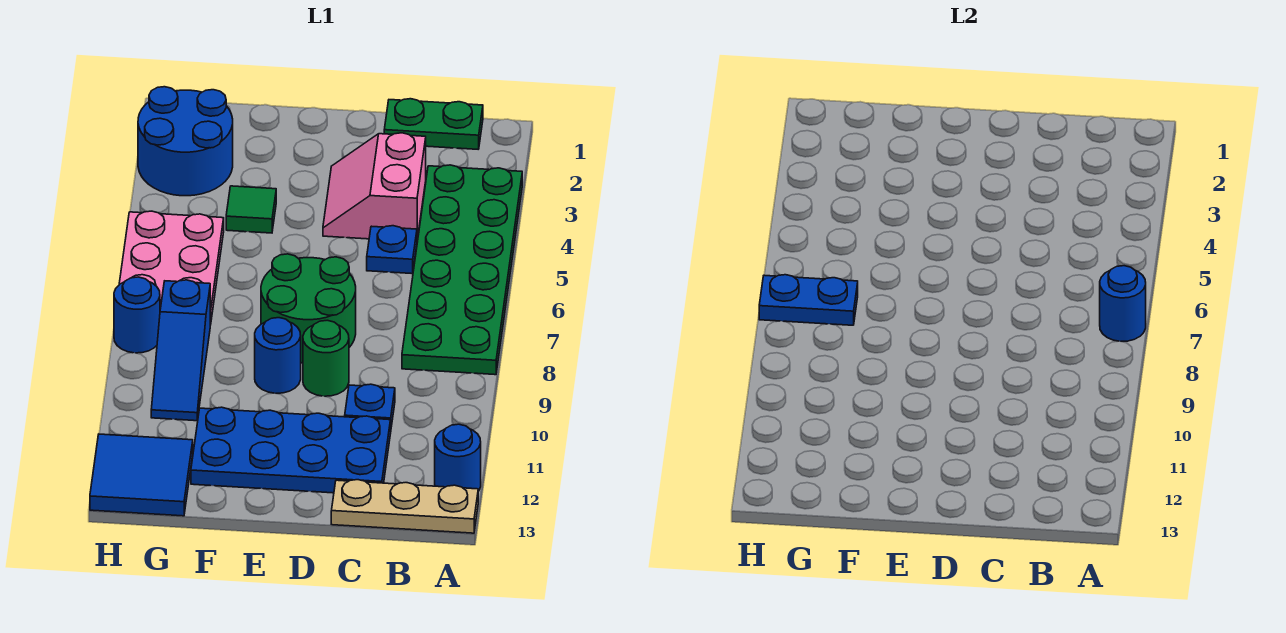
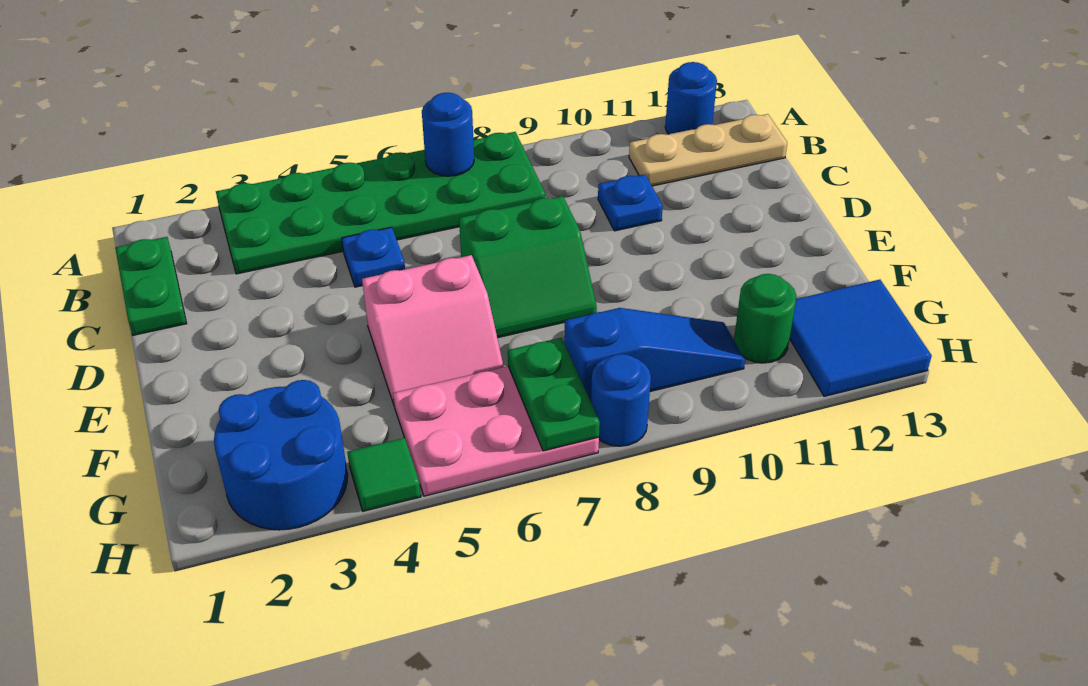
tan plate A13:C13 level 1 -> tan plate B11:B13 level 1
pink slope C3:D4 level 1 top C -> pink slope E5:F6 level 1 top E
blue plate C11:F12 level 1 -> none
green round brick D7:E8 level 1 -> green slope D7:E8 level 1 top D
green round brick D9 level 1 -> green round brick G11 level 1
blue round brick E9 level 1 -> none
green tile F4 level 1 -> green tile H4 level 1
blue plate G7:H7 level 2 -> green plate G7:H7 level 2

